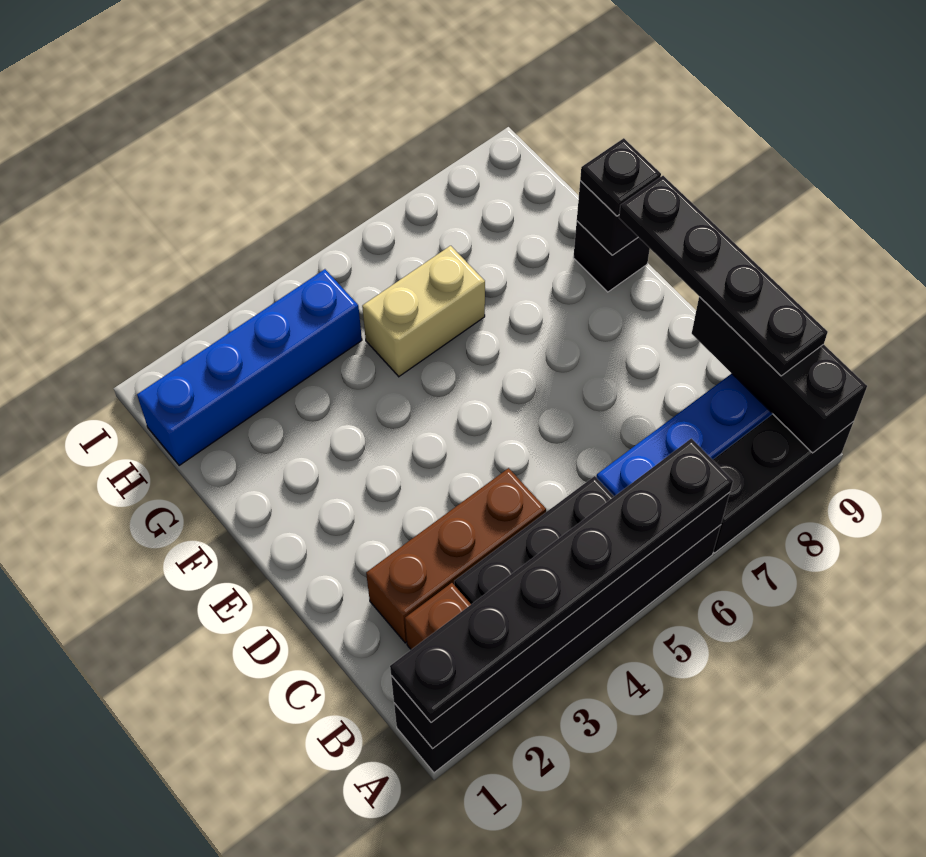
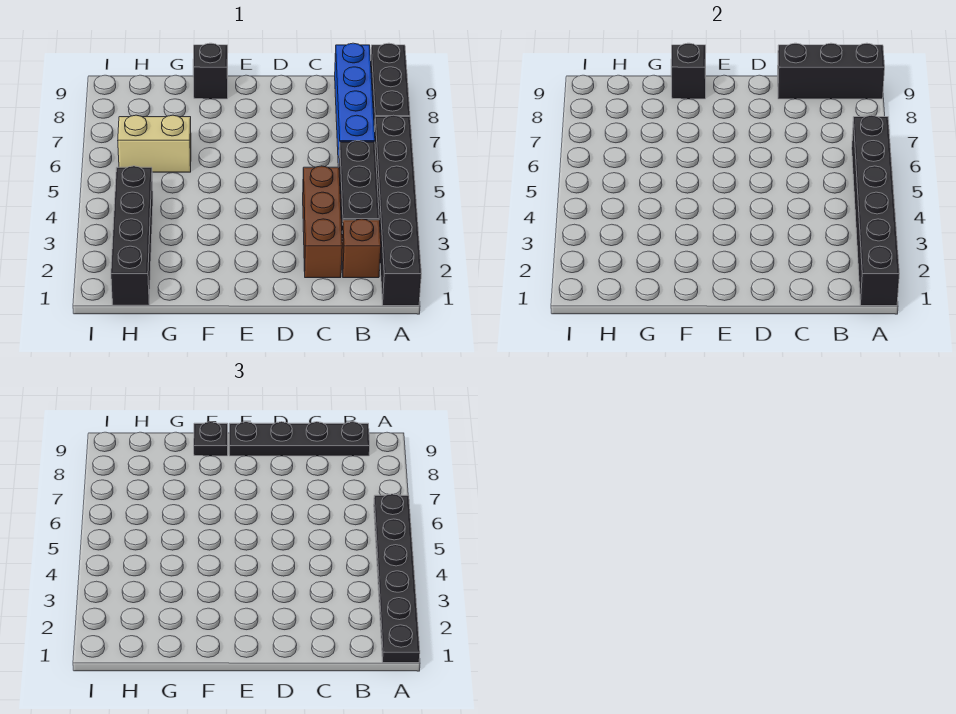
tan brick G5:G6 level 1 -> tan brick G6:H6 level 1
blue brick H1:H4 level 1 -> black brick H1:H4 level 1

